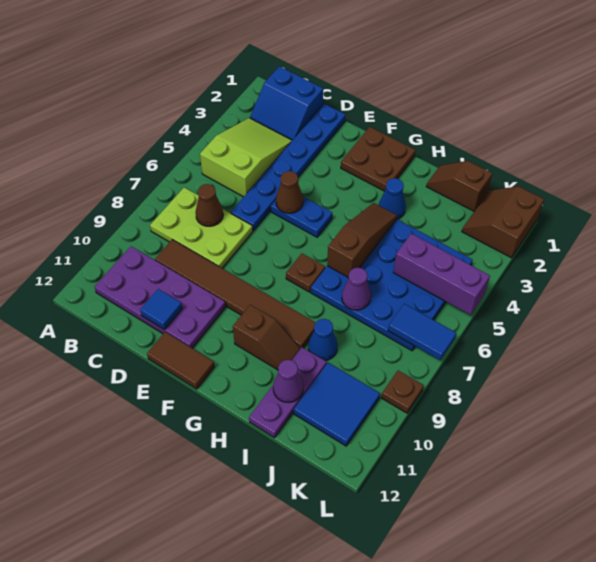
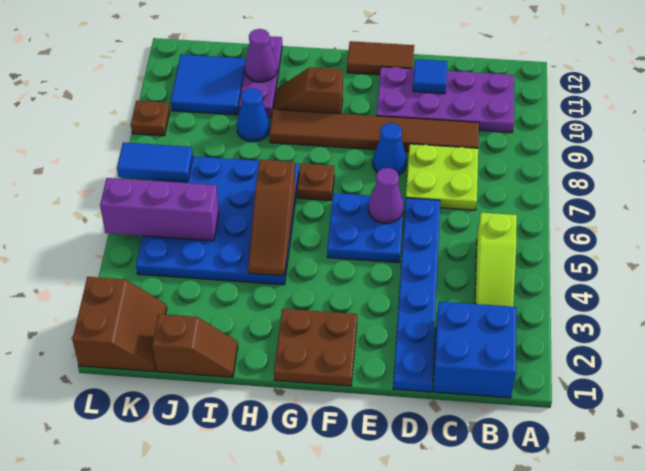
blue slope B1:C2 level 1 top 1 -> blue brick B1:C2 level 1
lime slope B3:C5 level 1 top 5 -> lime slope B3:B5 level 1 top 5
lime plate B7:D8 level 1 -> lime plate C7:D8 level 1
brown cone C7 level 2 -> none
blue plate E5:F5 level 1 -> blue plate E5:F6 level 1
brown cone E5 level 2 -> none
blue cone H3 level 1 -> blue cone E8 level 1
purple cone I7 level 2 -> purple cone E6 level 2

